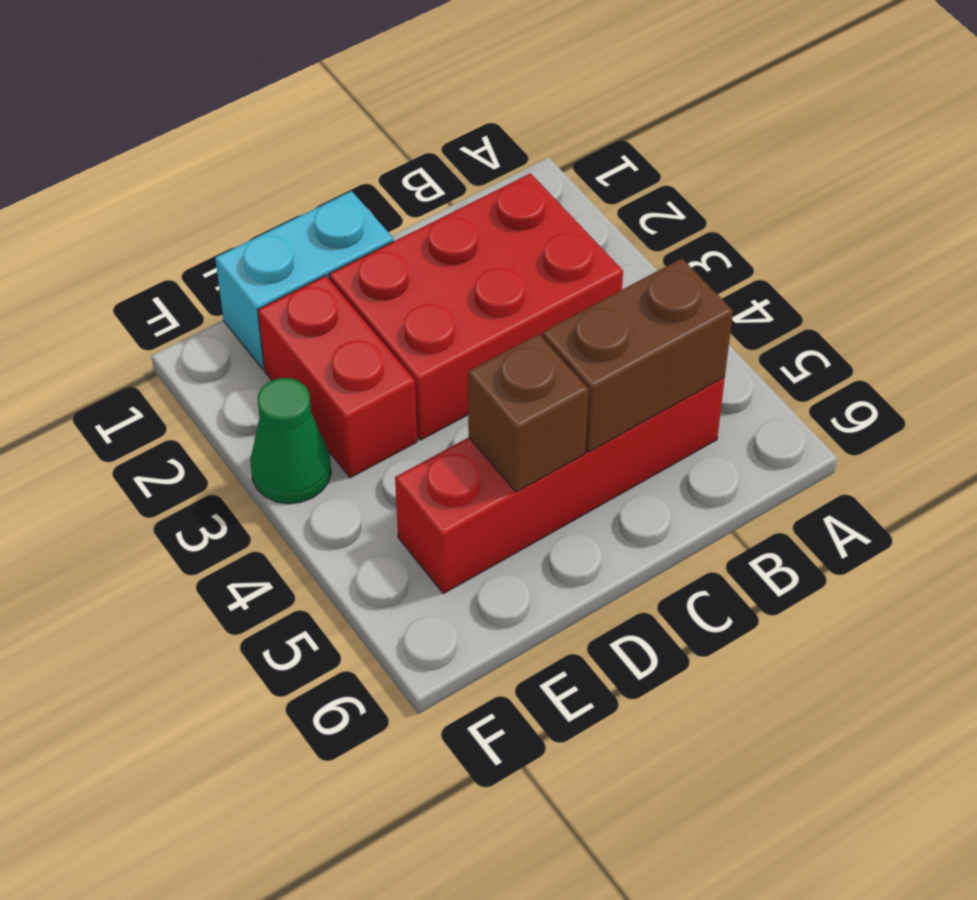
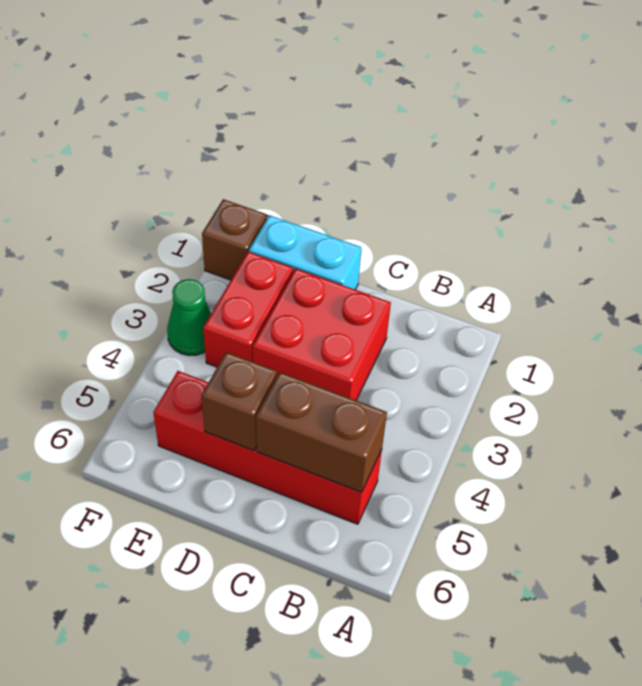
red brick B2:D3 level 1 -> red brick C2:D3 level 1
none -> brown brick F1 level 1

